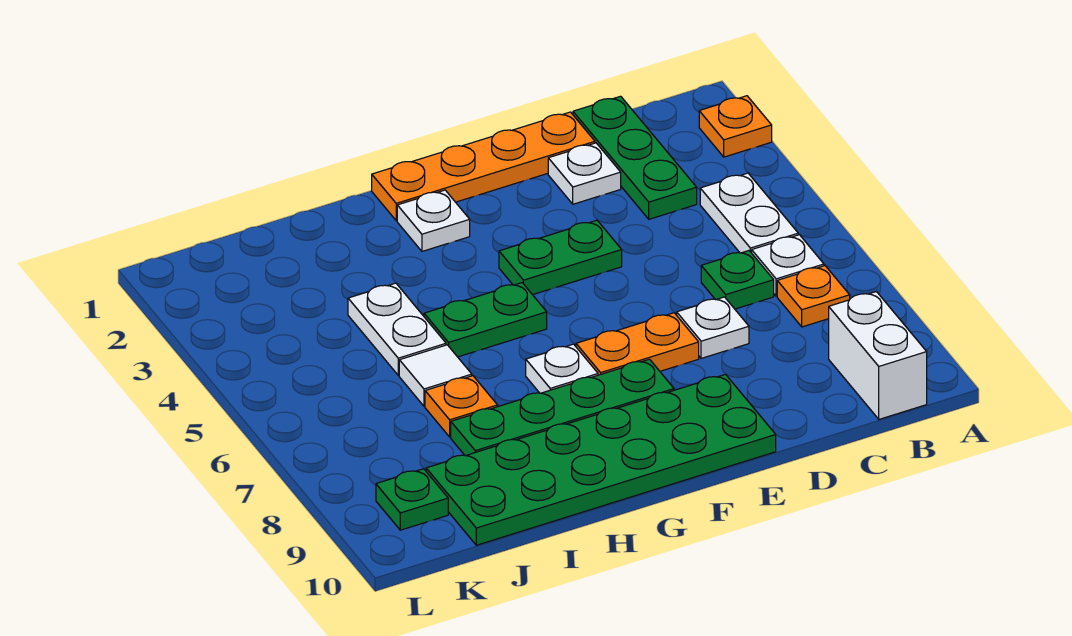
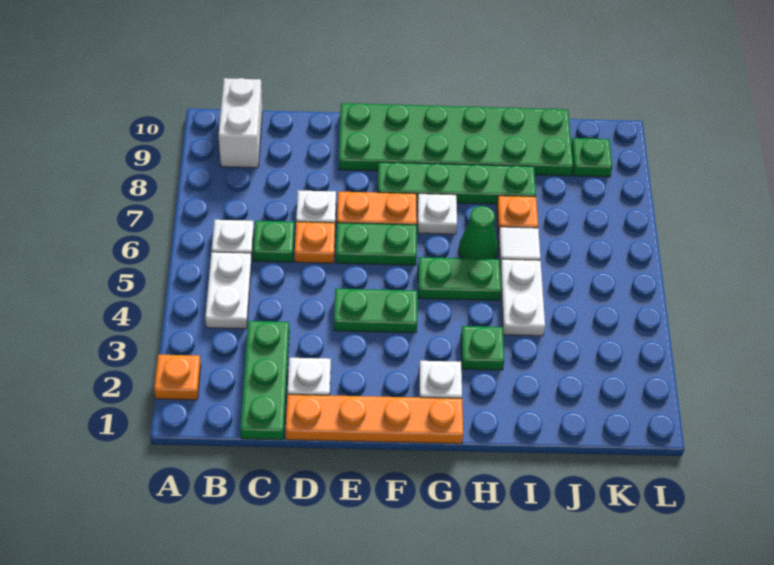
orange plate B7 level 1 -> orange plate D6 level 1
none -> green plate E6:F6 level 1
none -> green plate H3 level 1
none -> green cone H6 level 1

